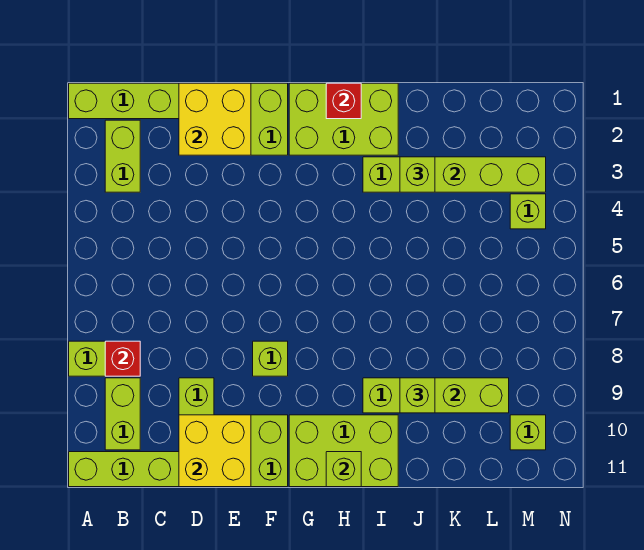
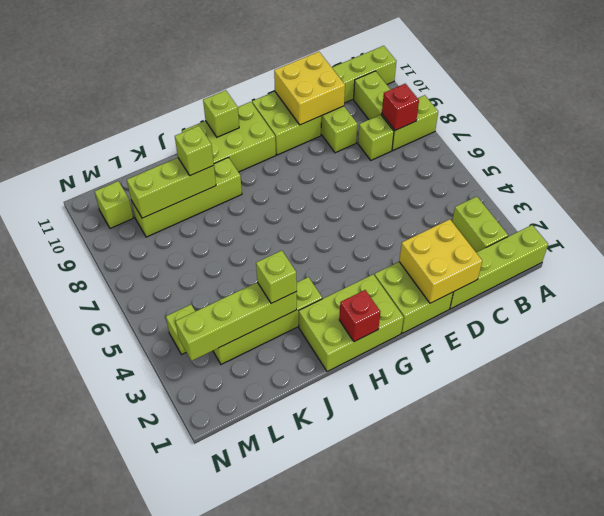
lime brick F8 level 1 -> lime brick C8 level 1

